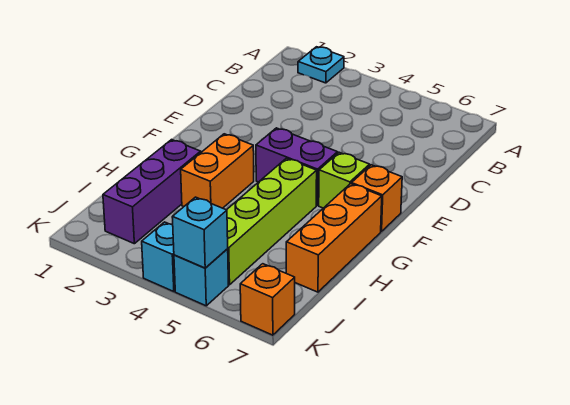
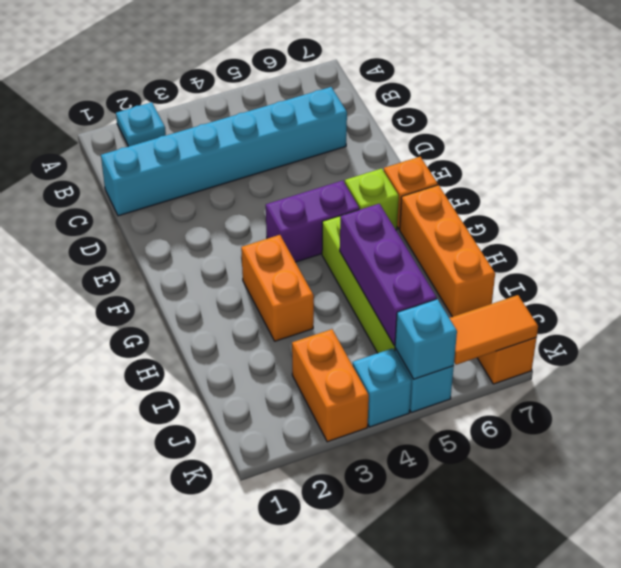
none -> cyan brick C1:C6 level 1
purple brick H2:J2 level 1 -> purple brick H5:J5 level 2
none -> orange brick J3:K3 level 1
none -> orange tile K6:K7 level 2

